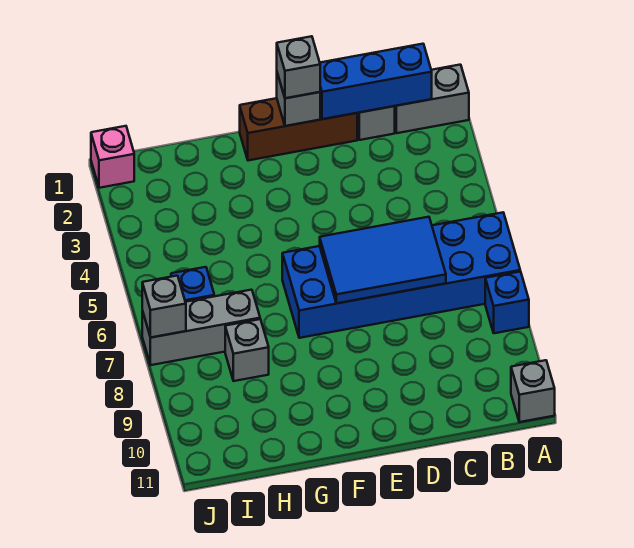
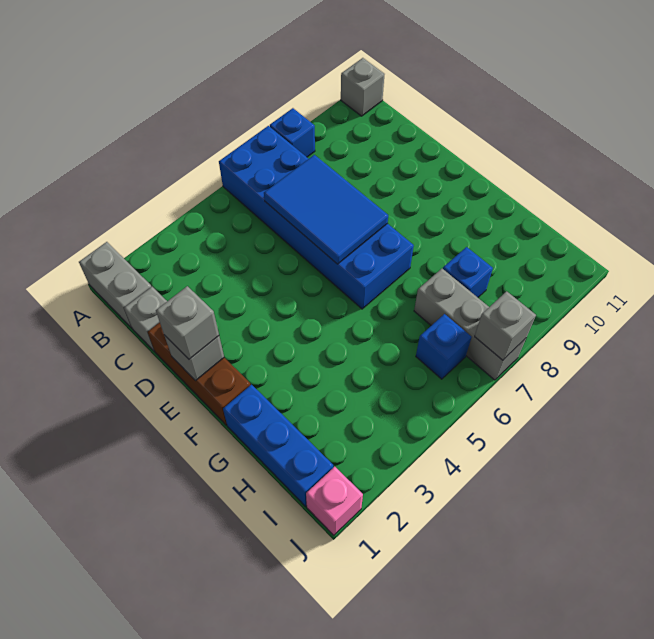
blue brick B1:D1 level 2 -> blue brick G1:I1 level 1
grey brick H8 level 1 -> blue brick H8 level 1

